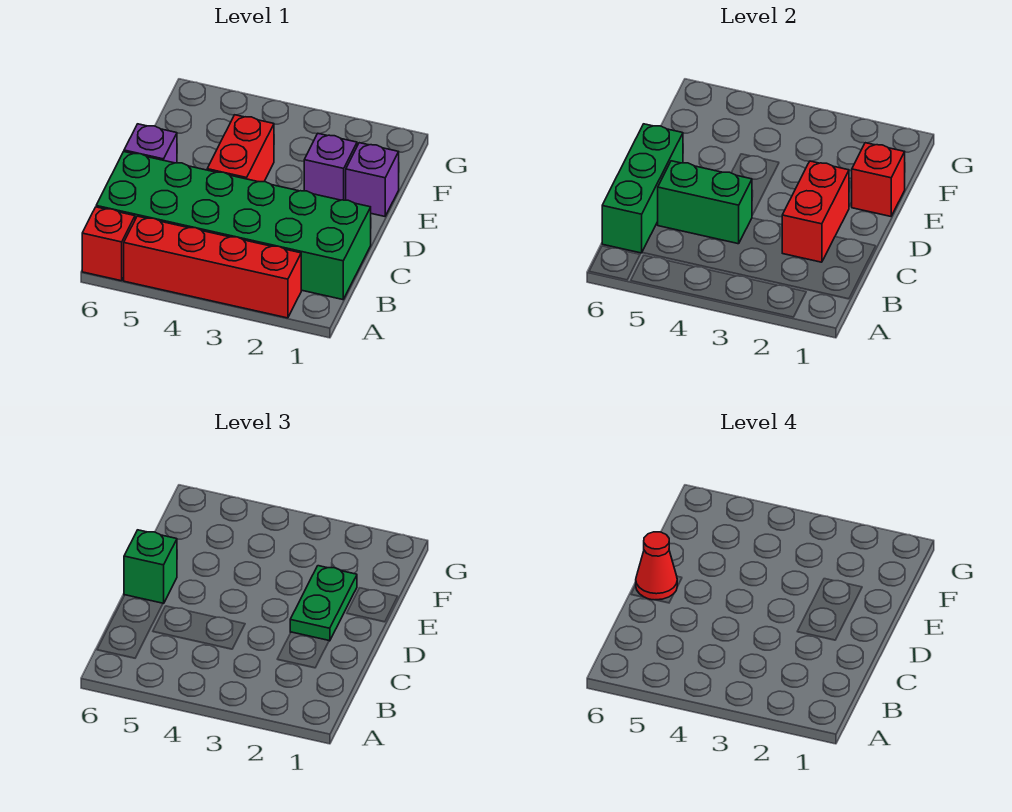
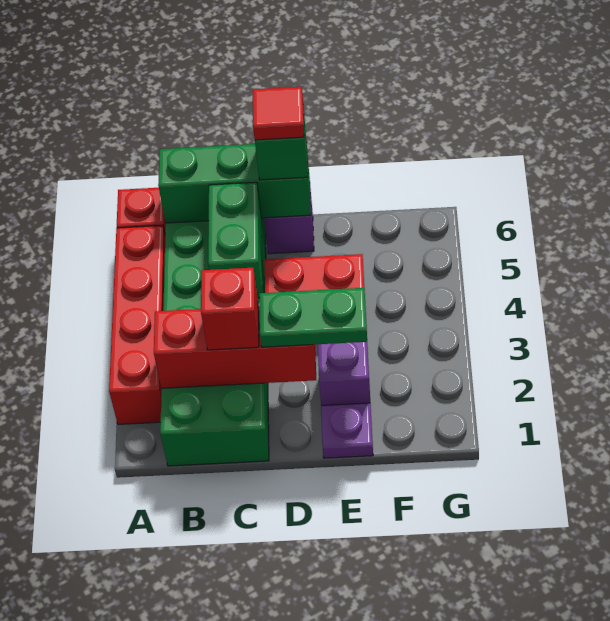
red brick C2:D2 level 2 -> red brick B2:D2 level 2
red cone D6 level 4 -> red tile D6 level 4
purple brick E1 level 1 -> purple plate E1 level 1
red brick E1 level 2 -> red brick C2 level 3

